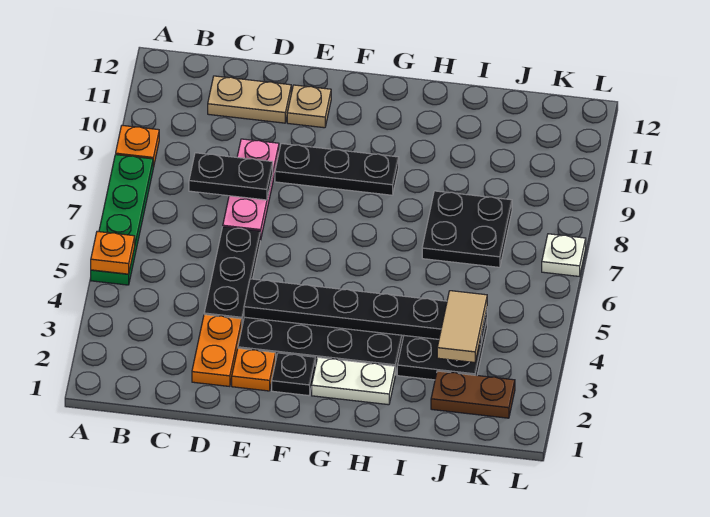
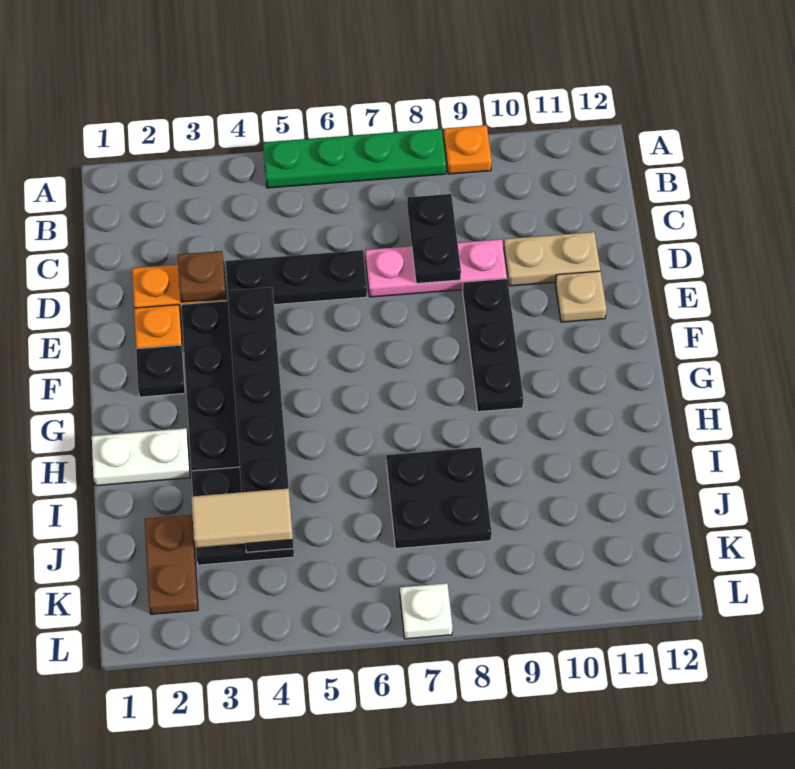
orange plate A5 level 2 -> none
tan plate C11:D11 level 1 -> tan plate D10:D11 level 1
none -> brown plate D3 level 2
white plate G2:H2 level 1 -> white plate H1:H2 level 1

